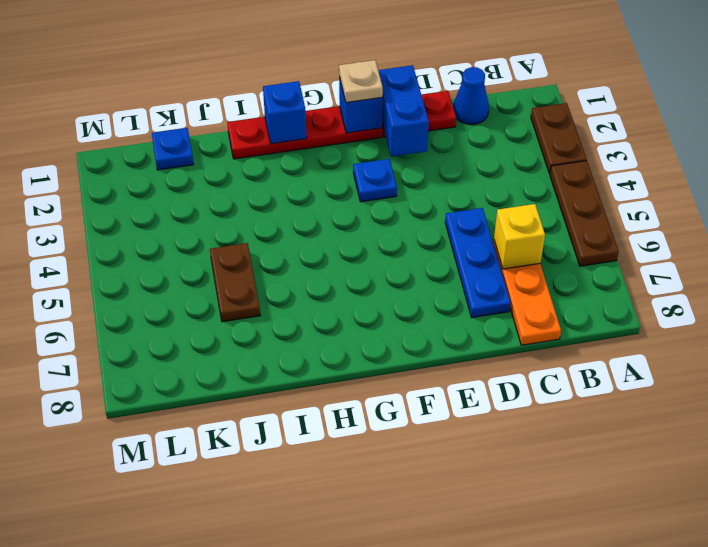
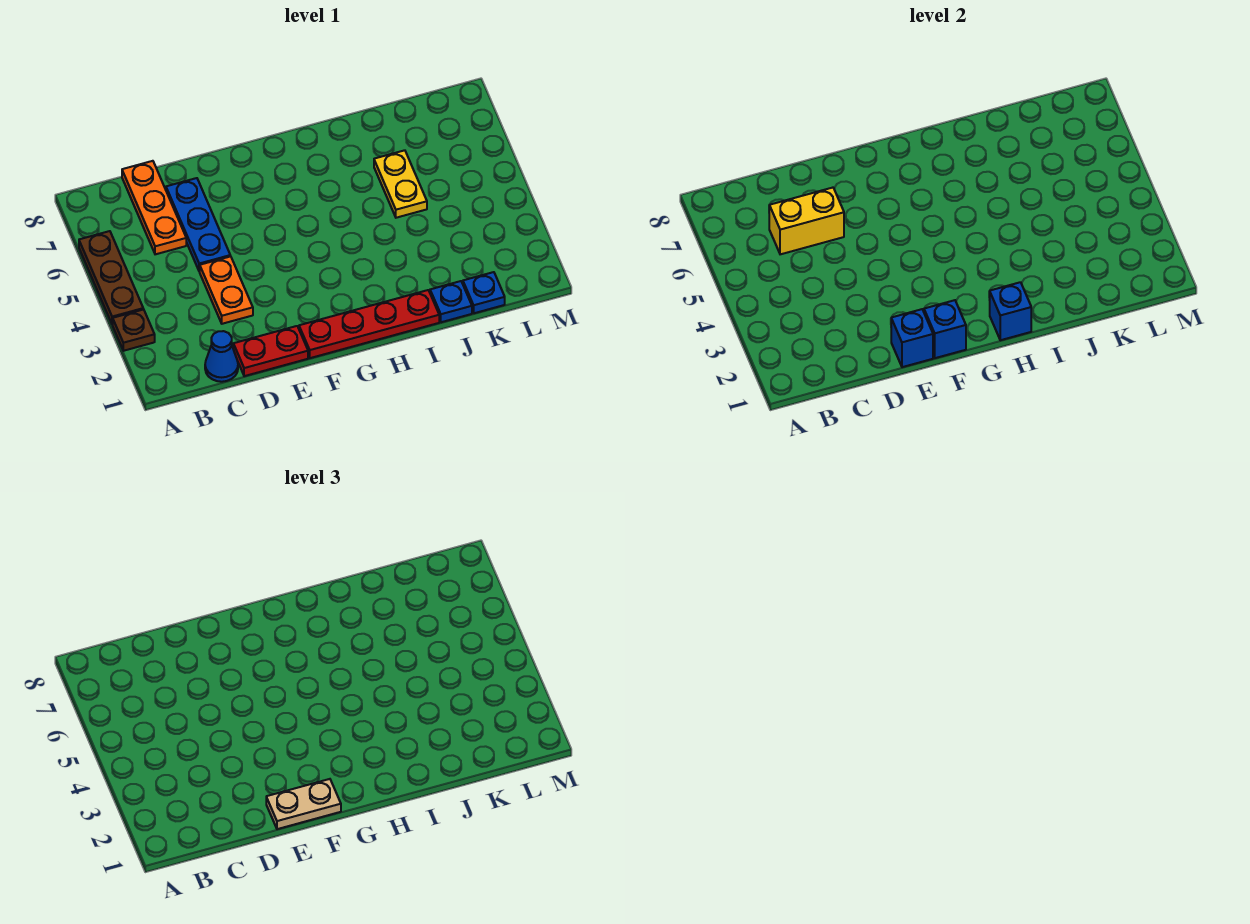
brown plate A2:A3 level 1 -> brown plate A3 level 1
yellow brick C6 level 2 -> yellow brick C6:D6 level 2
none -> orange plate D3:D4 level 1
blue brick E1:E2 level 2 -> blue brick E1 level 2
tan plate F1 level 3 -> tan plate E1:F1 level 3
blue plate F3 level 1 -> blue plate J1 level 1
brown plate J5:J6 level 1 -> yellow plate J5:J6 level 1

